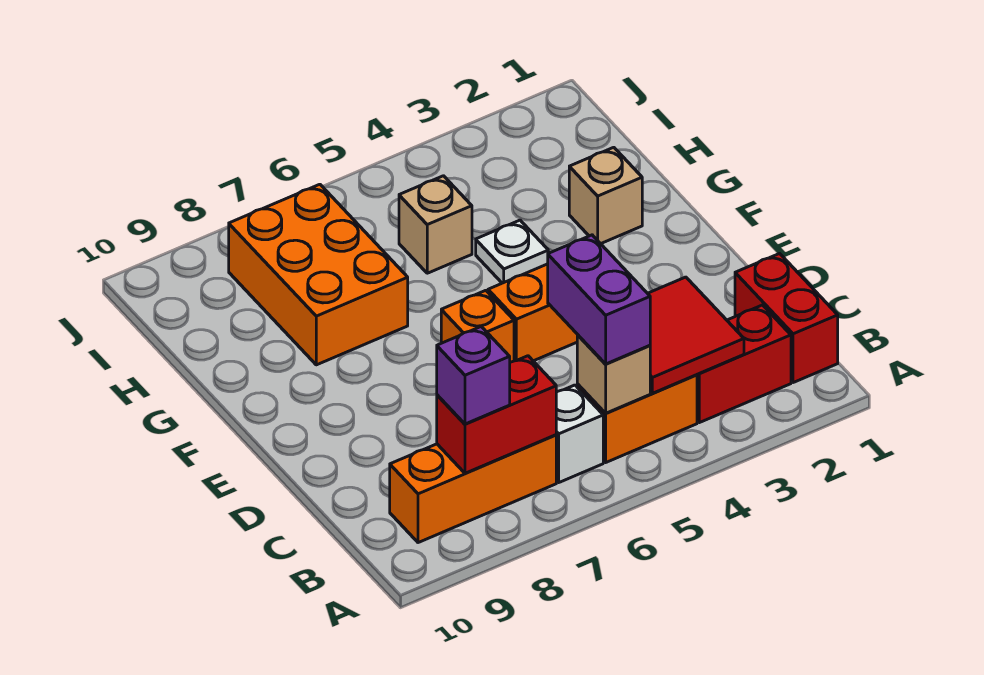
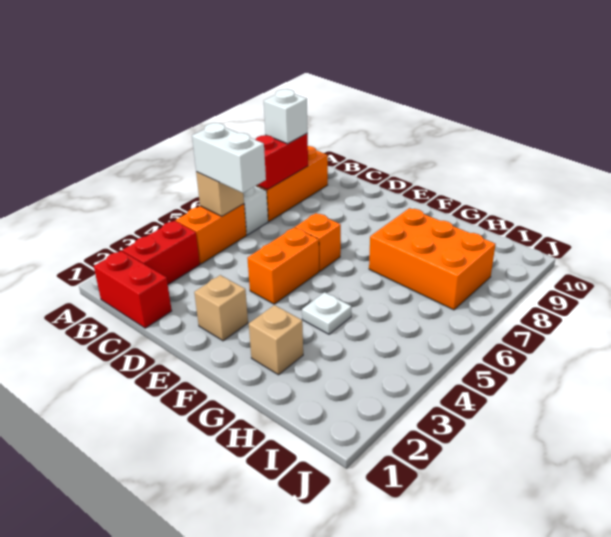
red tile B3:C4 level 2 -> none
purple brick B5:C5 level 3 -> white brick B5:C5 level 3
purple brick B8 level 3 -> white brick B8 level 3
tan brick H5 level 1 -> tan brick E2 level 1

